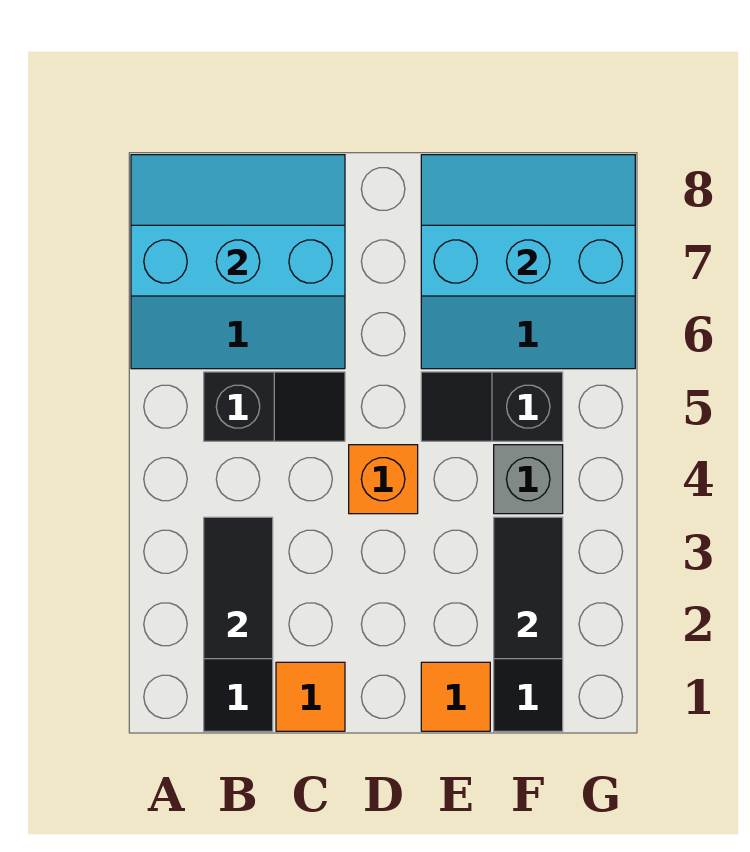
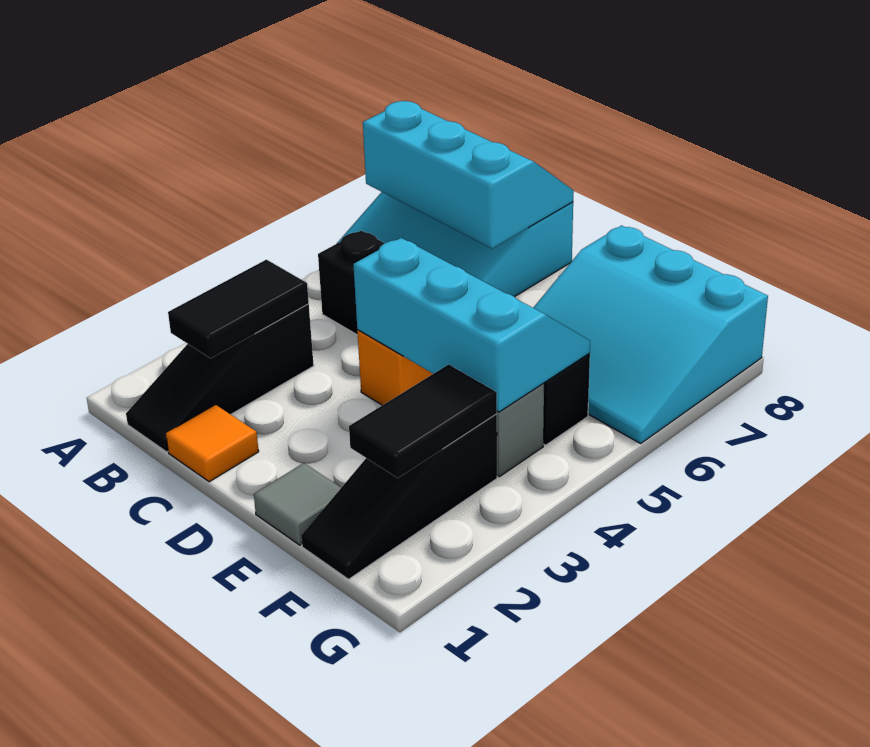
orange tile E1 level 1 -> grey tile E1 level 1
cyan slope E7:G8 level 2 top 7 -> cyan slope D4:F5 level 2 top 4

